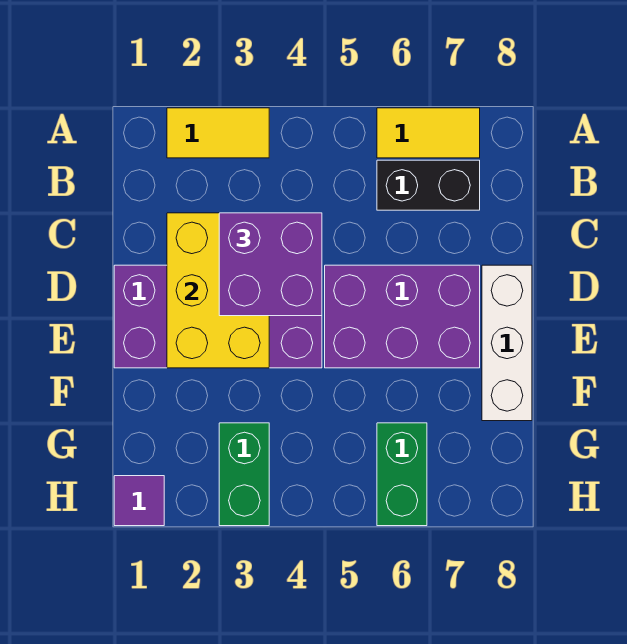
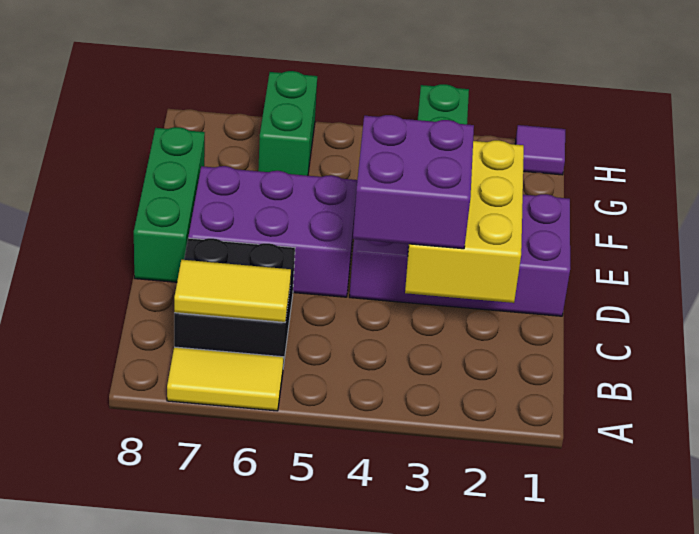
yellow tile A2:A3 level 1 -> yellow tile B6:B7 level 2
black brick B6:B7 level 1 -> black brick B6:C7 level 1
white brick D8:F8 level 1 -> green brick D8:F8 level 1

